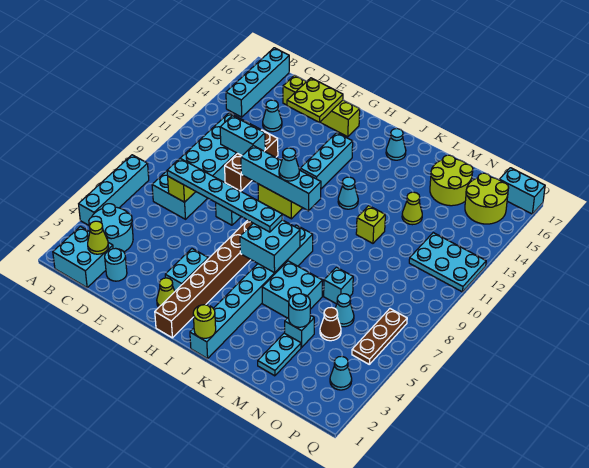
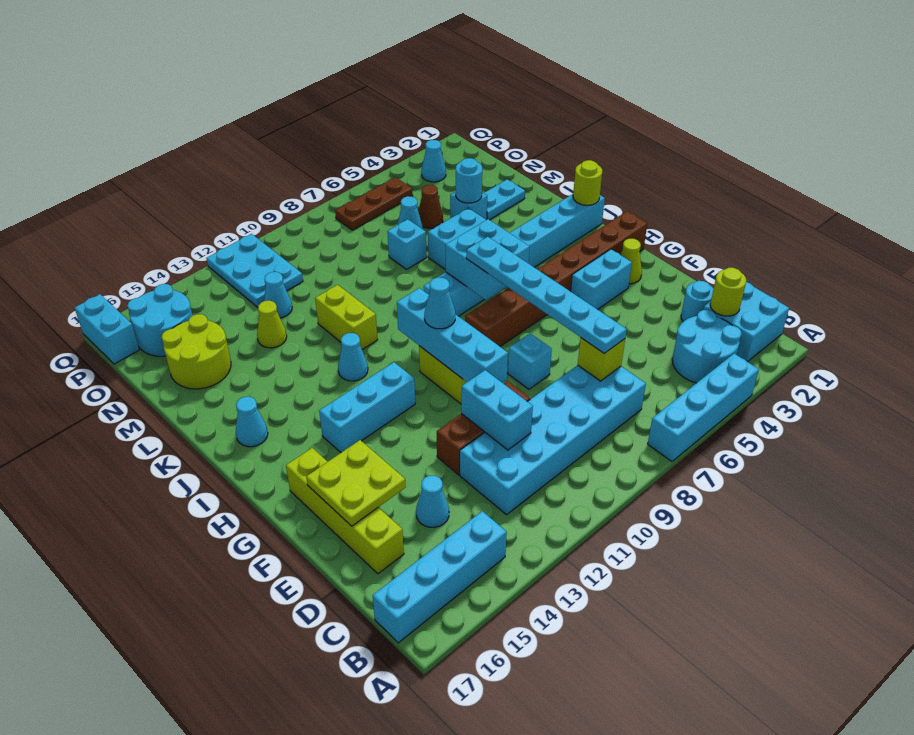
lime cone C2 level 2 -> lime round brick C2 level 2
lime brick L11 level 1 -> lime brick K11:L11 level 1
none -> cyan cone N12 level 1
lime round brick O15:P16 level 1 -> cyan round brick O15:P16 level 1

